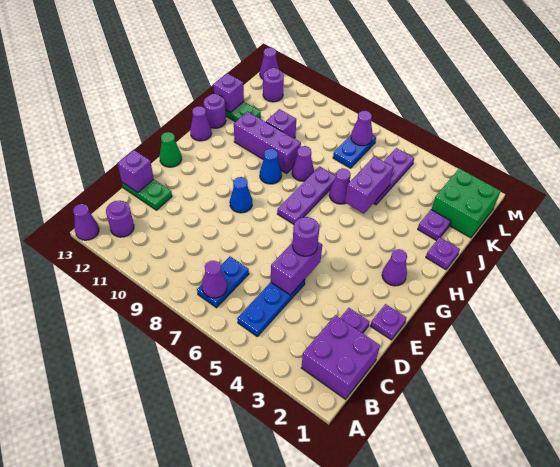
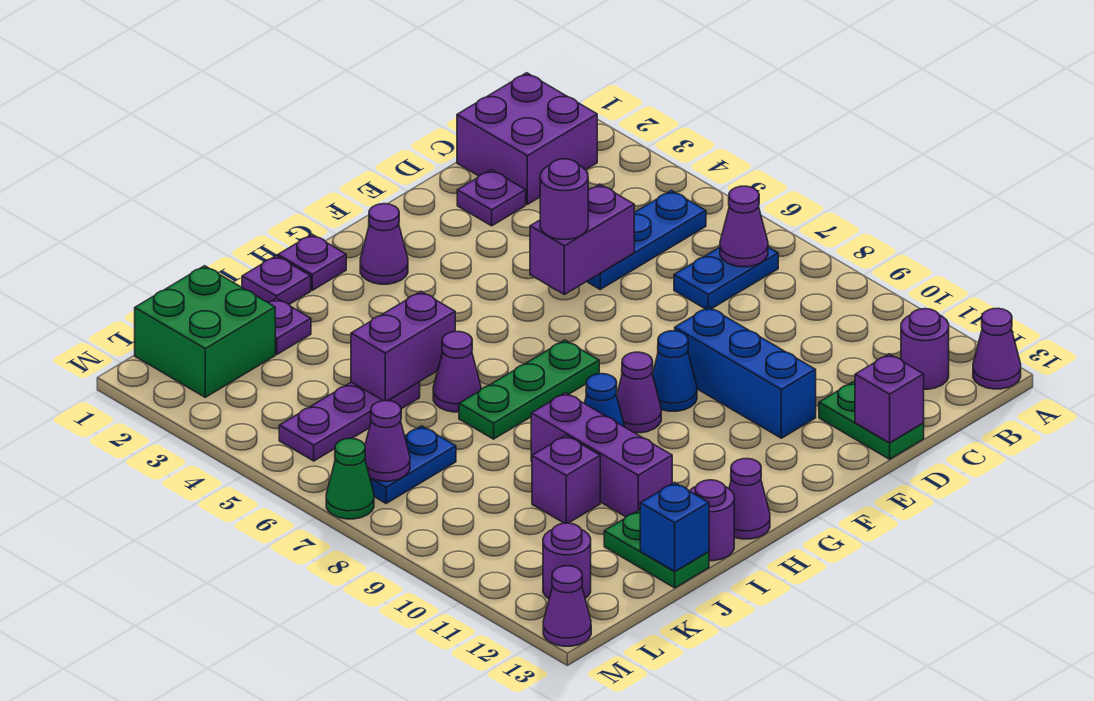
purple plate E1 level 1 -> purple plate H1 level 1
none -> blue brick E9:E11 level 1
green cone F13 level 1 -> green cone M7 level 1
purple plate G7:I7 level 1 -> green plate G7:I7 level 1
purple cone I8 level 1 -> purple cone G9 level 1
purple brick J13 level 2 -> blue brick J13 level 2

